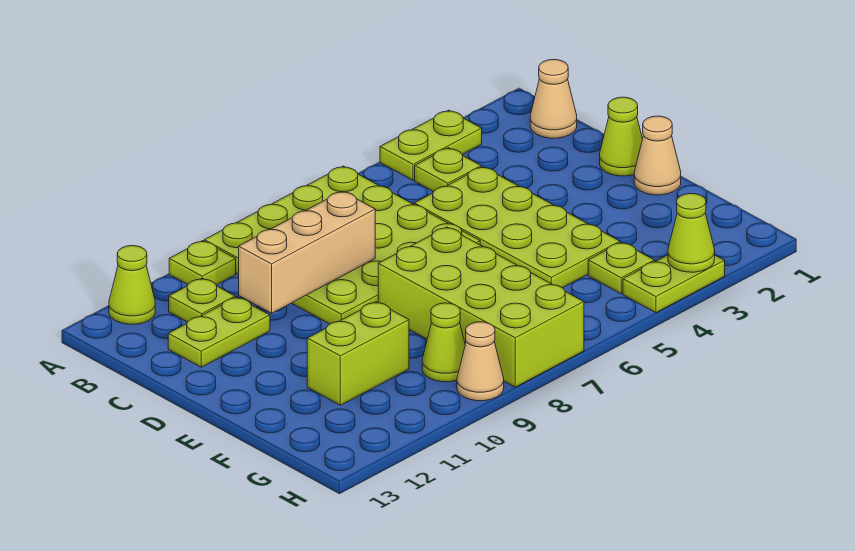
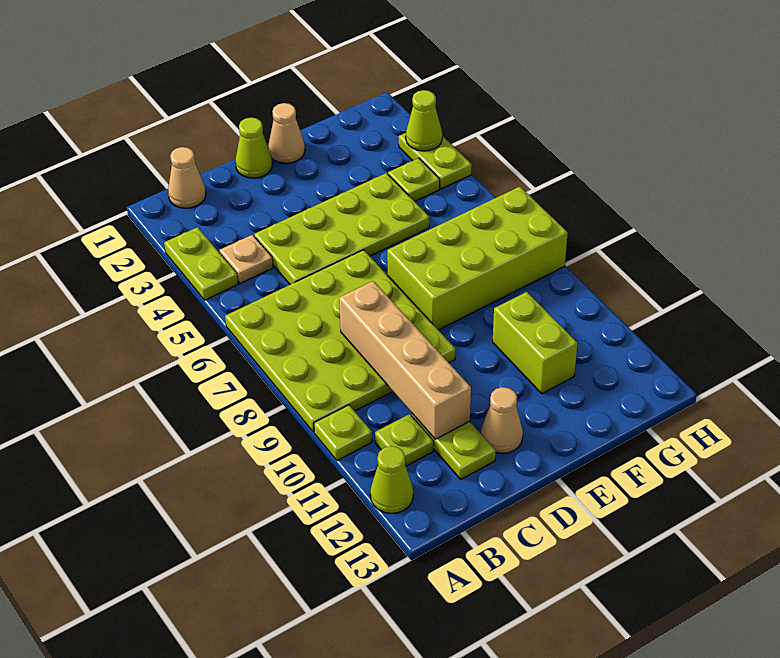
lime plate B4 level 1 -> tan plate B4 level 1
tan brick C8:C10 level 2 -> tan brick C8:C11 level 2
lime cone G9 level 1 -> none
tan cone H9 level 1 -> tan cone D12 level 1

